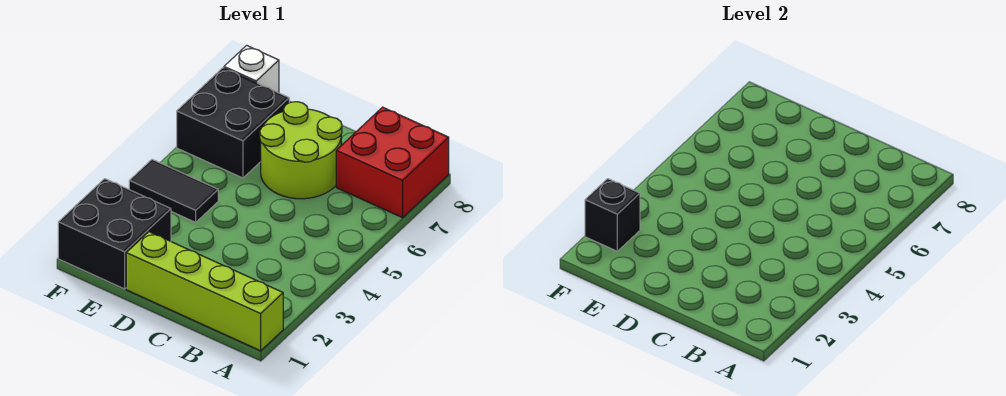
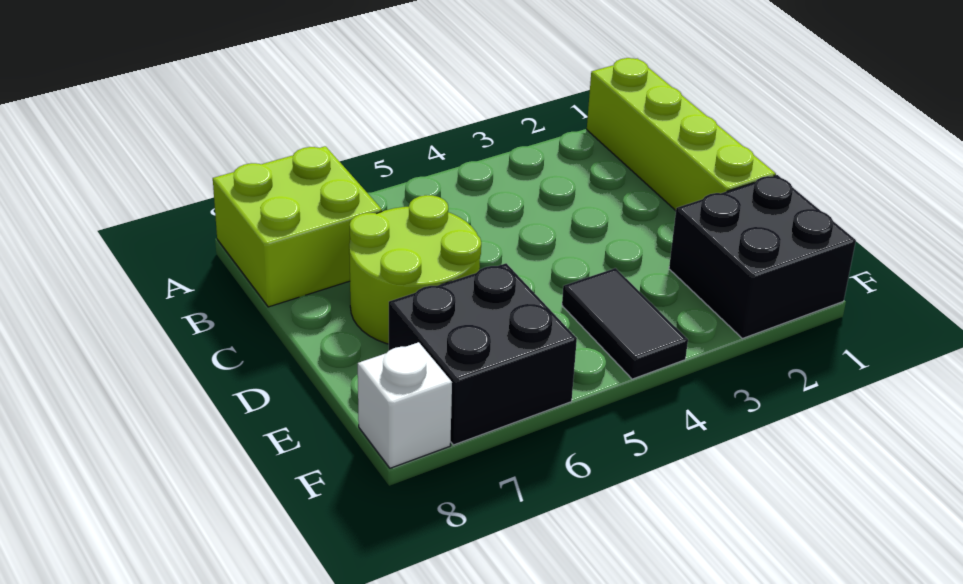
red brick A7:B8 level 1 -> lime brick A7:B8 level 1
black brick F2 level 2 -> none

